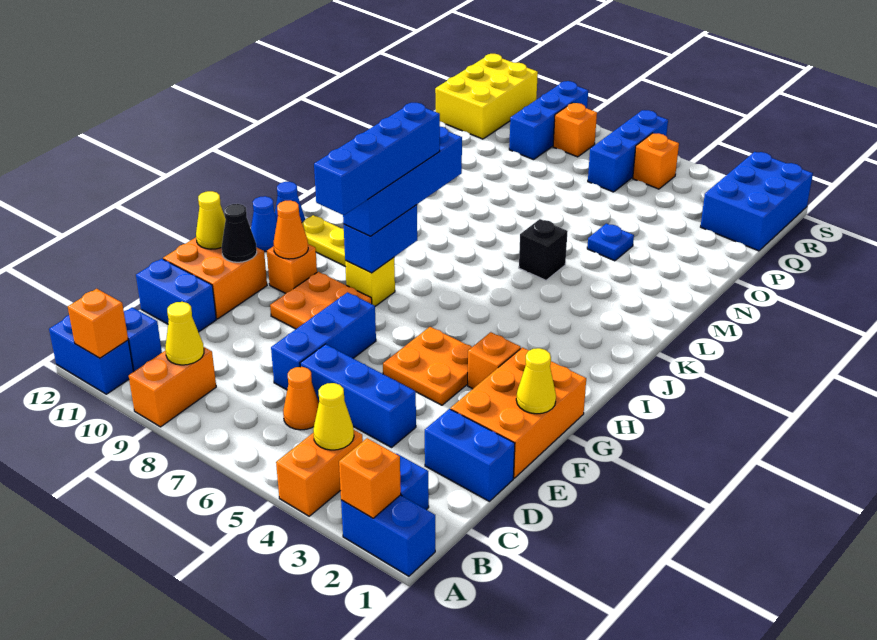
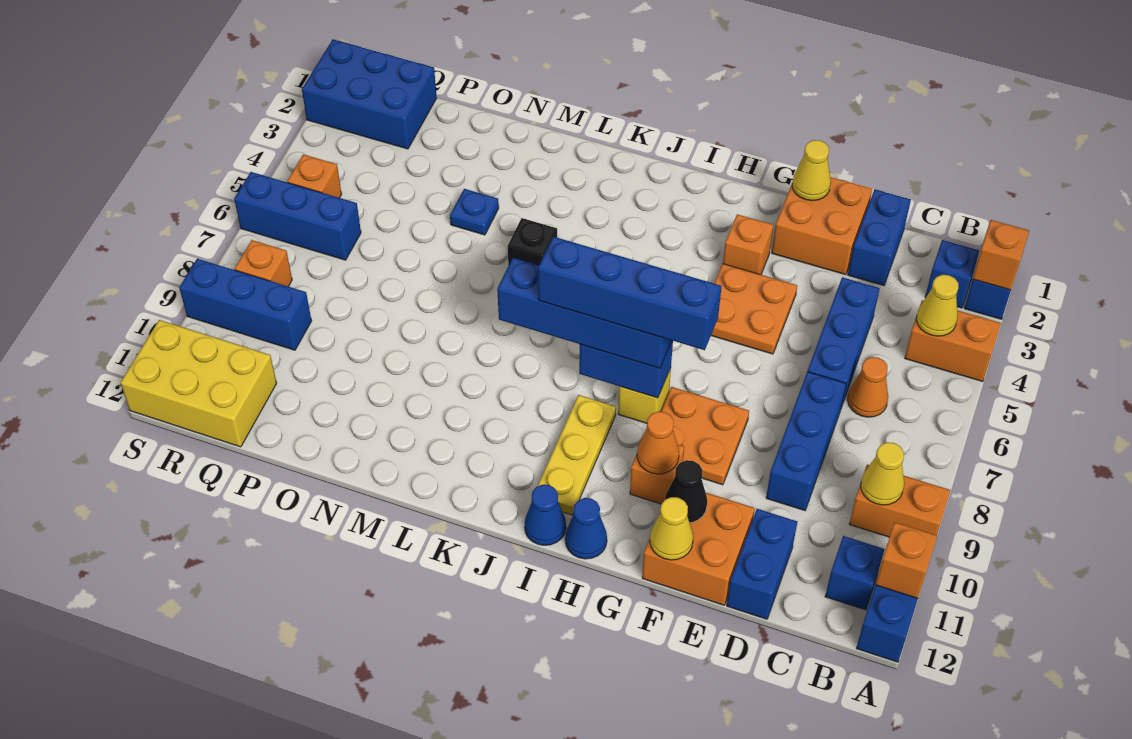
blue brick D7:F7 level 1 -> blue brick D7:D9 level 1
orange brick E1:G2 level 1 -> orange brick E1:F2 level 1

